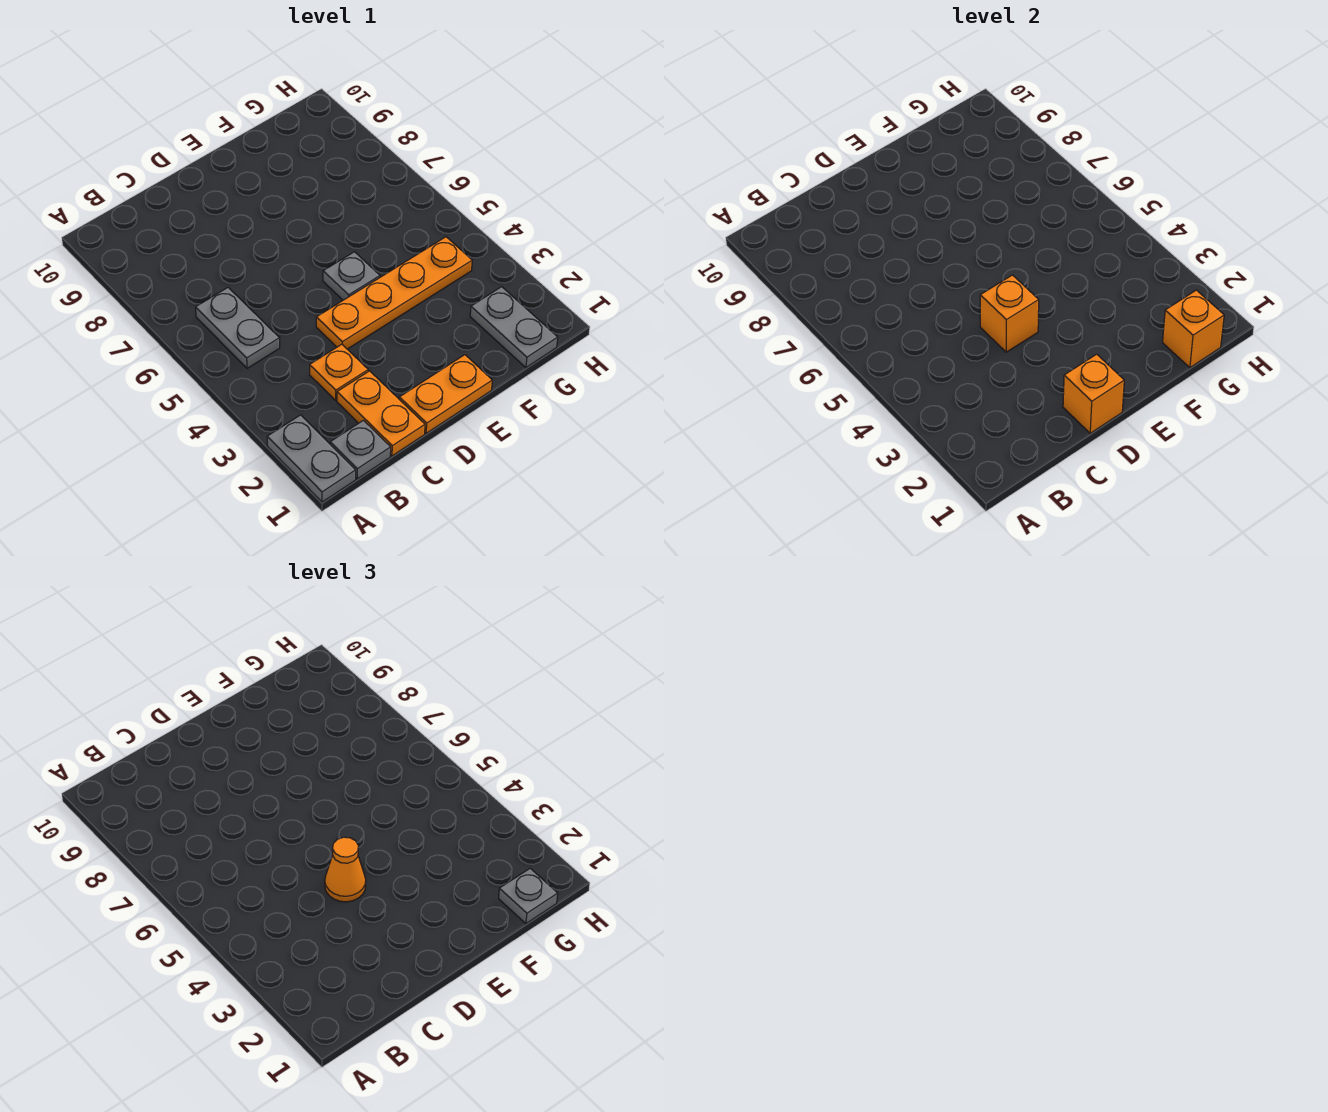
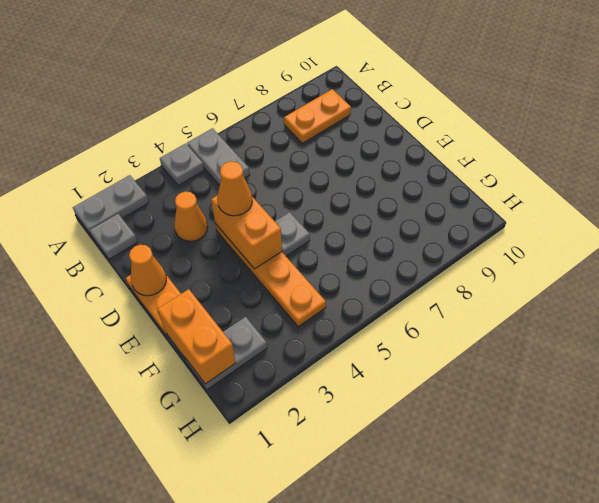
grey plate B5:B6 level 1 -> grey plate A5:B5 level 1
orange plate C1:C2 level 1 -> orange plate B8:B9 level 1
orange plate C3 level 1 -> orange cone C3 level 1
orange brick D1 level 2 -> orange cone D1 level 2
orange brick D4 level 2 -> orange brick D4:E4 level 2
orange brick G1 level 2 -> orange brick F1:G1 level 2
grey plate G1 level 3 -> grey plate A4 level 1

